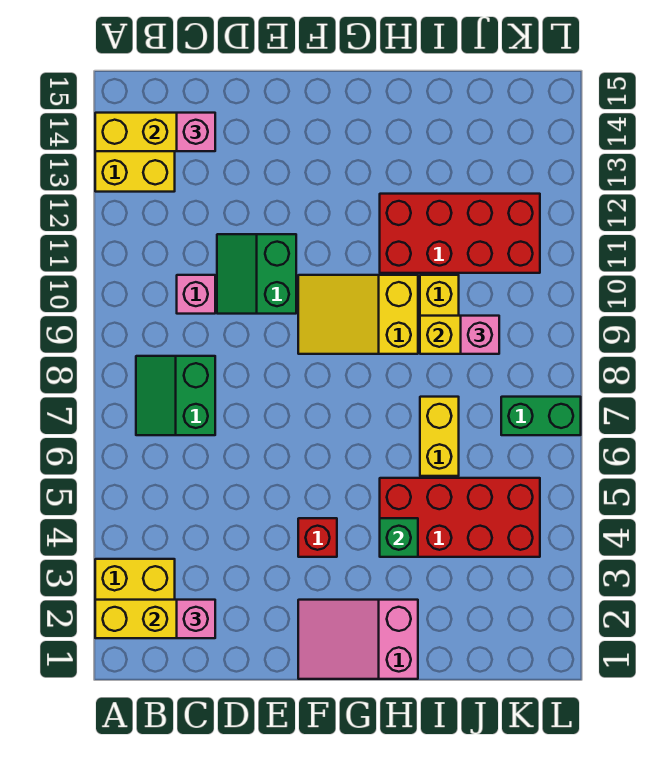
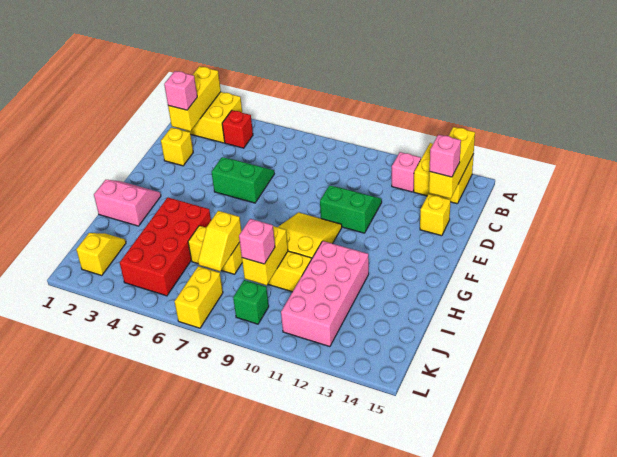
green slope B7:C8 level 1 top C -> green slope D5:E6 level 1 top E
pink brick C10 level 1 -> pink brick B12 level 1
none -> yellow brick D2 level 1
none -> yellow brick D14 level 1
pink slope F1:H2 level 1 top H -> pink slope G1:H2 level 1 top H
red brick F4 level 1 -> red brick B4 level 1
green brick H4 level 2 -> green brick K9 level 1
red brick H11:K12 level 1 -> pink brick H11:K12 level 1
none -> yellow slope I7:J7 level 2 top I
none -> yellow slope J2:K2 level 1 top K
green brick K7:L7 level 1 -> yellow brick K7:L7 level 1

